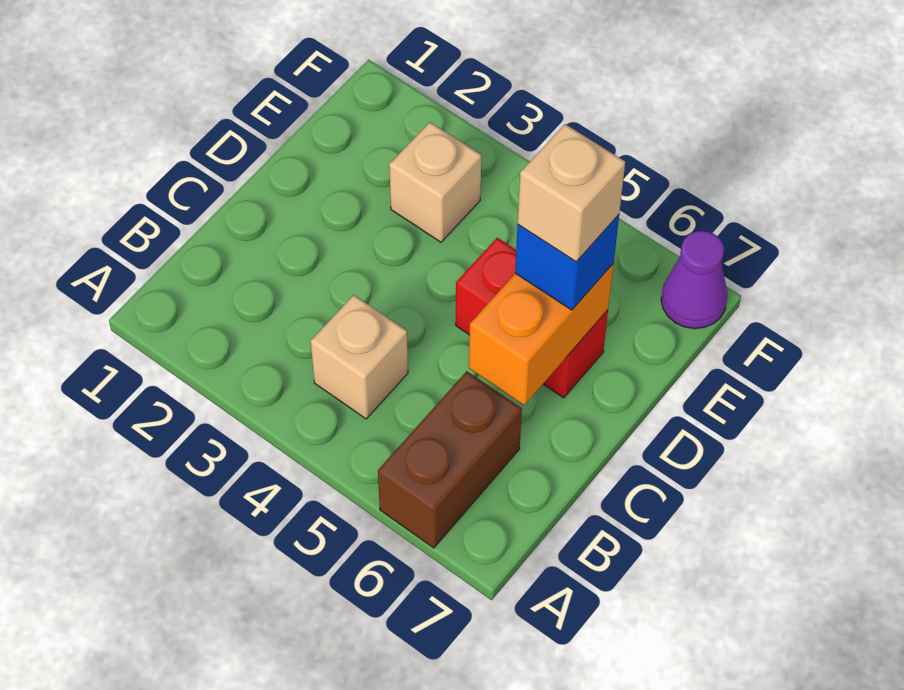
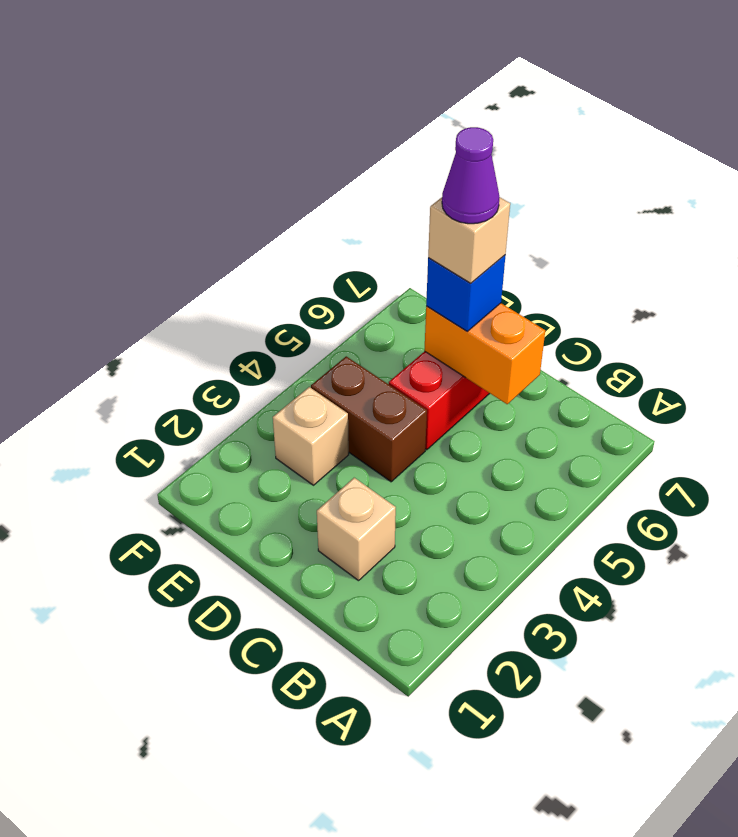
brown brick A6:B6 level 1 -> brown brick D4:E4 level 1
tan brick B4 level 1 -> tan brick C2 level 1
purple cone F7 level 1 -> purple cone D6 level 5

